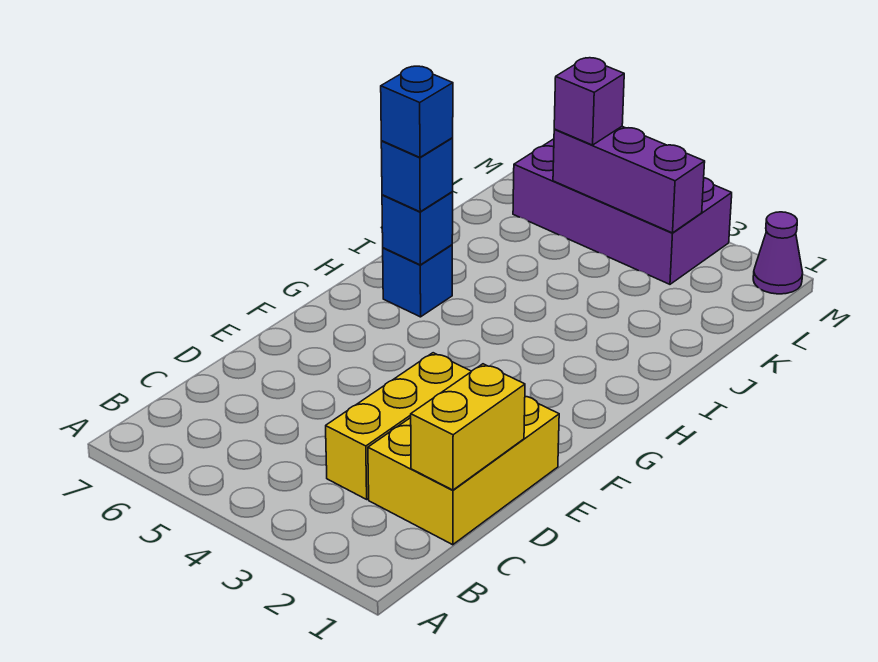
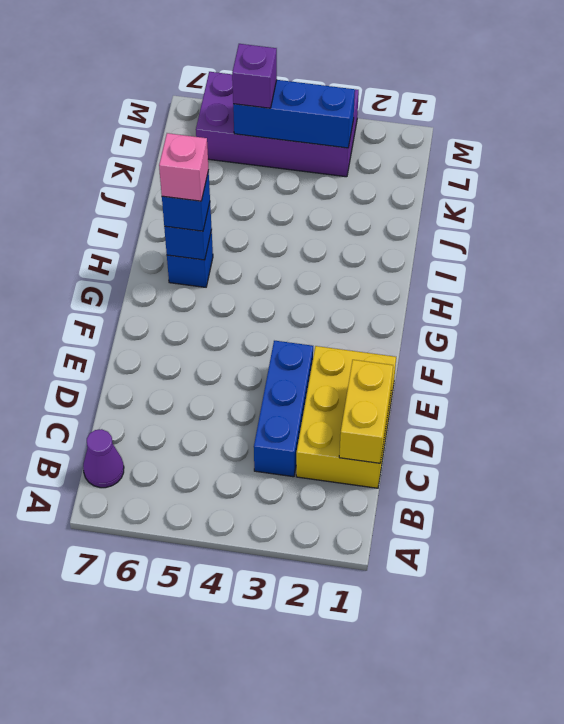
yellow brick C3:E3 level 1 -> blue brick C3:E3 level 1
blue brick H6 level 4 -> pink brick H6 level 4
purple brick L3:L5 level 2 -> blue brick L3:L5 level 2
purple cone M1 level 1 -> purple cone B7 level 1

